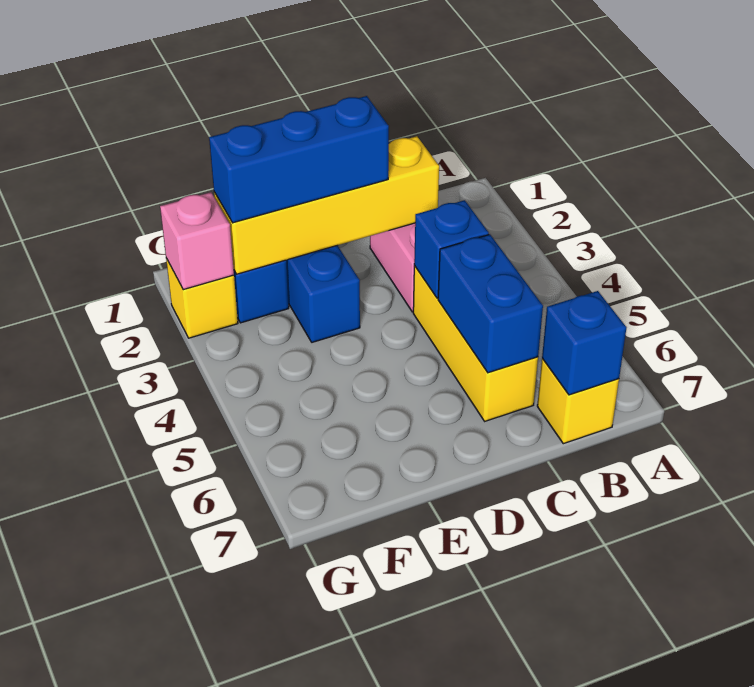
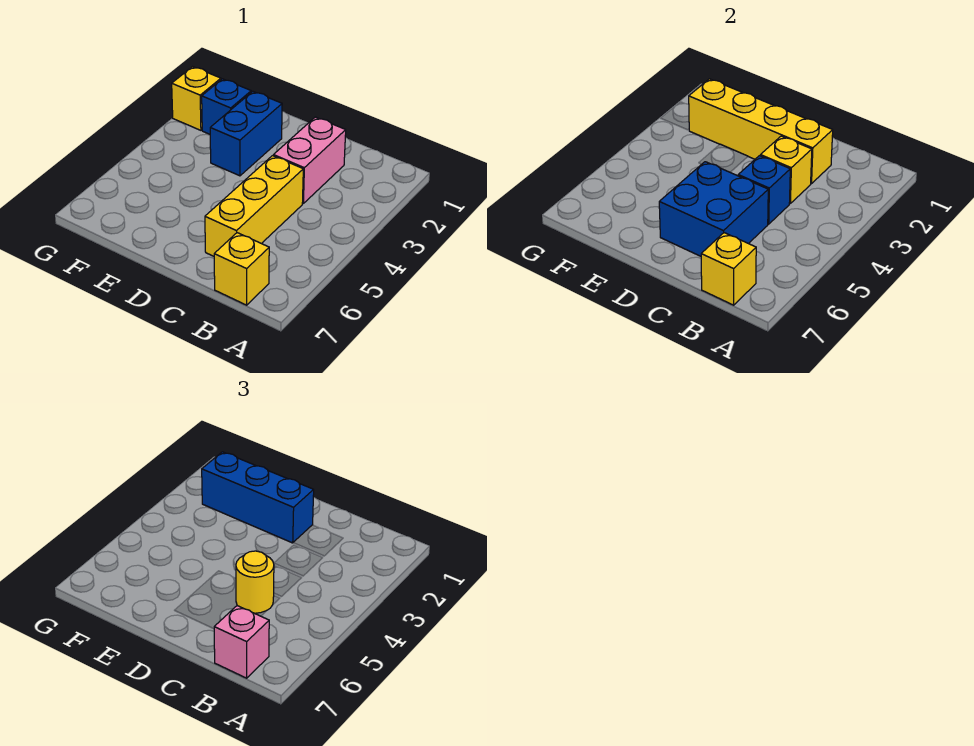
blue brick B7 level 2 -> yellow brick B7 level 2
none -> yellow brick C3 level 2
blue brick C5:C6 level 2 -> blue brick C5:D6 level 2
none -> yellow round brick C5 level 3
pink brick G2 level 2 -> pink brick B7 level 3

